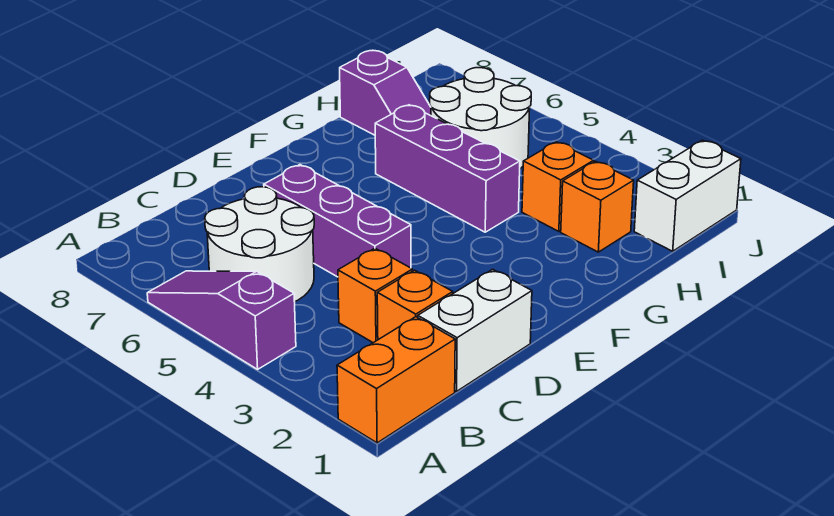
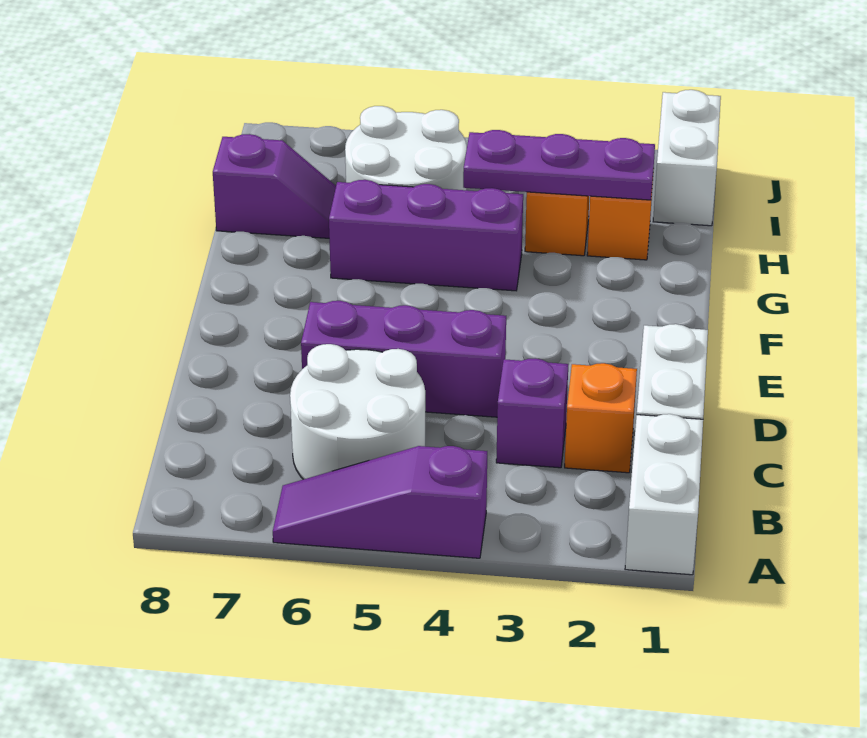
orange brick A1:B1 level 1 -> white brick A1:B1 level 1
orange brick C3 level 1 -> purple brick C3 level 1
none -> purple plate H2:H4 level 2

